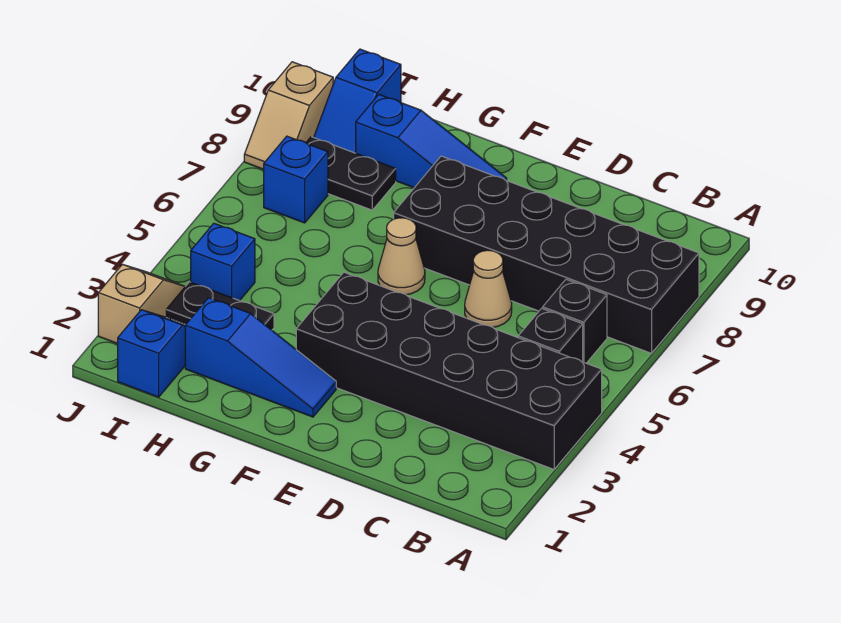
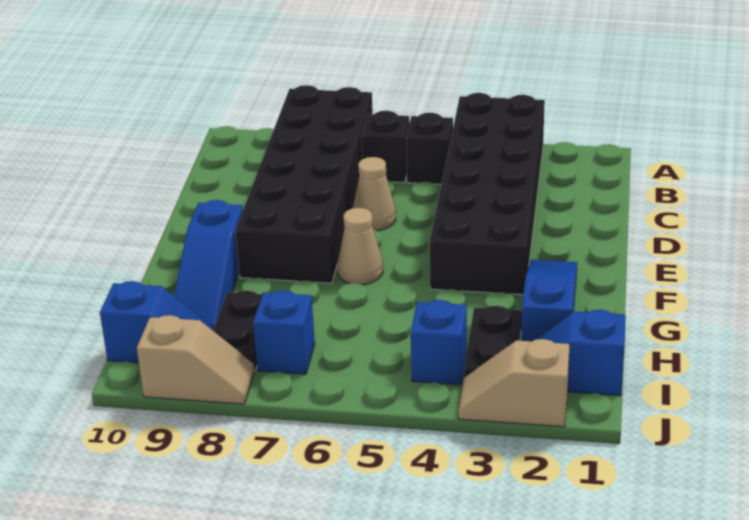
blue slope F9:H9 level 1 top H -> blue slope F9:H9 level 1 top F

